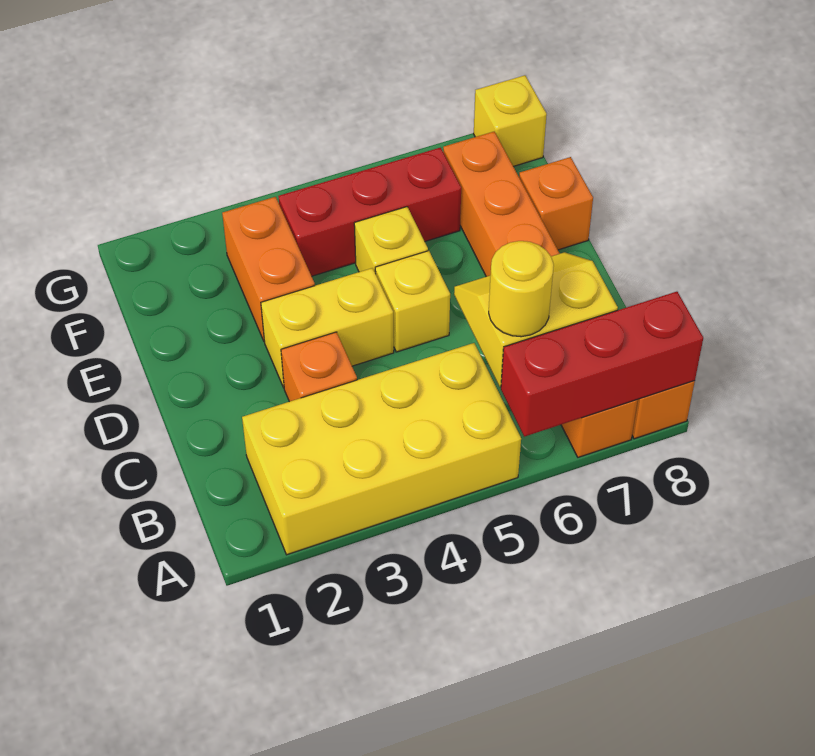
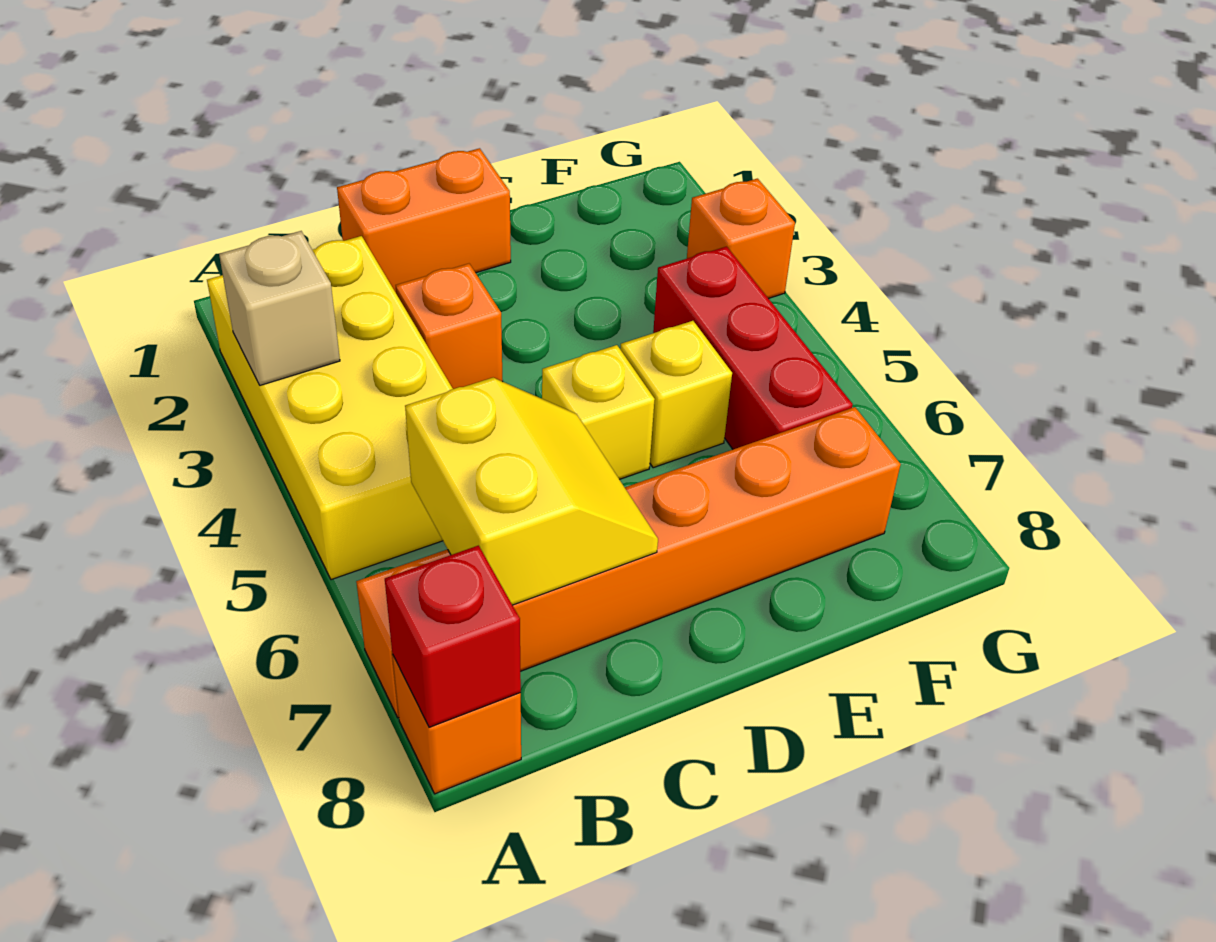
none -> tan brick A3 level 2
red brick A6:A8 level 2 -> red brick A8 level 2
yellow round brick B6 level 3 -> none
yellow brick D3:D4 level 1 -> none
orange brick E3:F3 level 1 -> orange brick C1:D1 level 1
orange brick E8 level 1 -> orange brick G3 level 1
yellow brick G8 level 1 -> none

